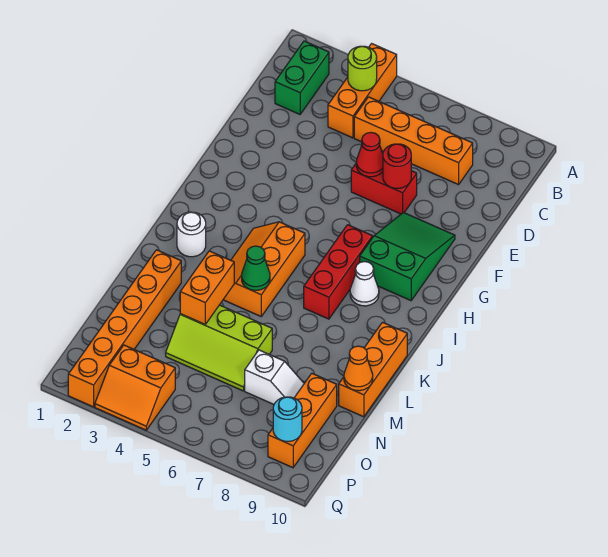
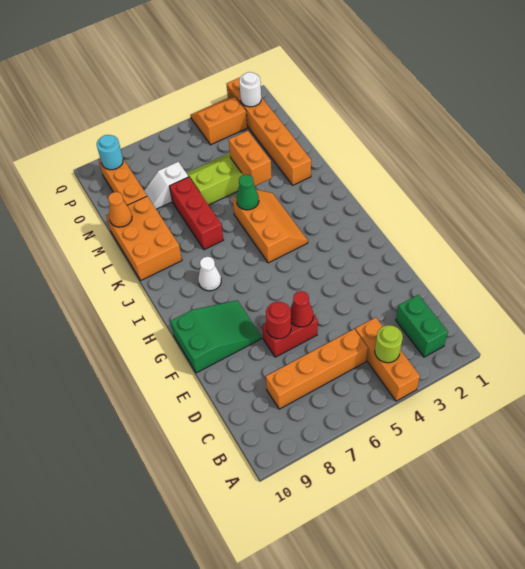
green slope F8:H9 level 1 top H -> green slope F8:G10 level 1 top 10
red brick H7:J7 level 1 -> red brick K7:M7 level 1
white round brick J2 level 1 -> white round brick P2 level 2
orange brick K10:M10 level 1 -> orange brick K9:M10 level 1

